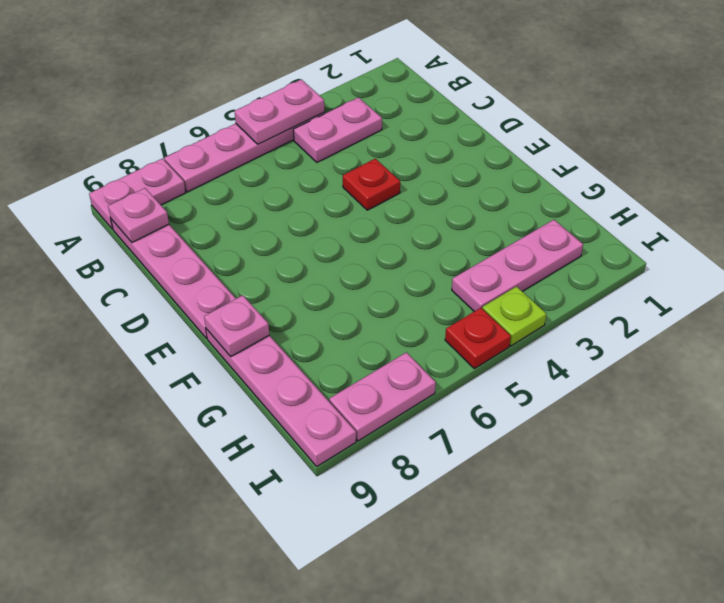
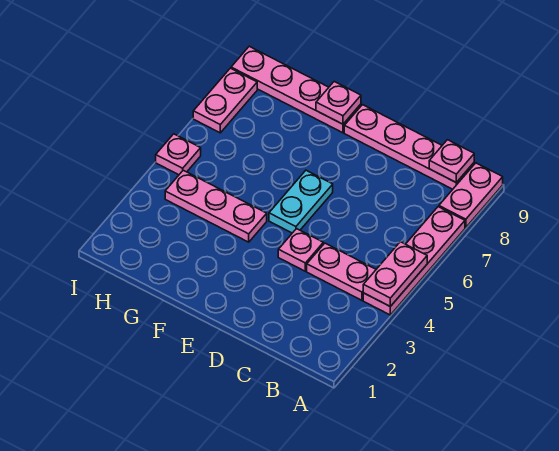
pink plate B3:B4 level 1 -> pink plate B4:C4 level 1
red plate D4 level 1 -> pink plate D4 level 1
none -> cyan plate E5:E6 level 1
pink plate H2:H4 level 1 -> pink plate F4:H4 level 1
lime plate I4 level 1 -> none
red plate I5 level 1 -> pink plate I5 level 1

